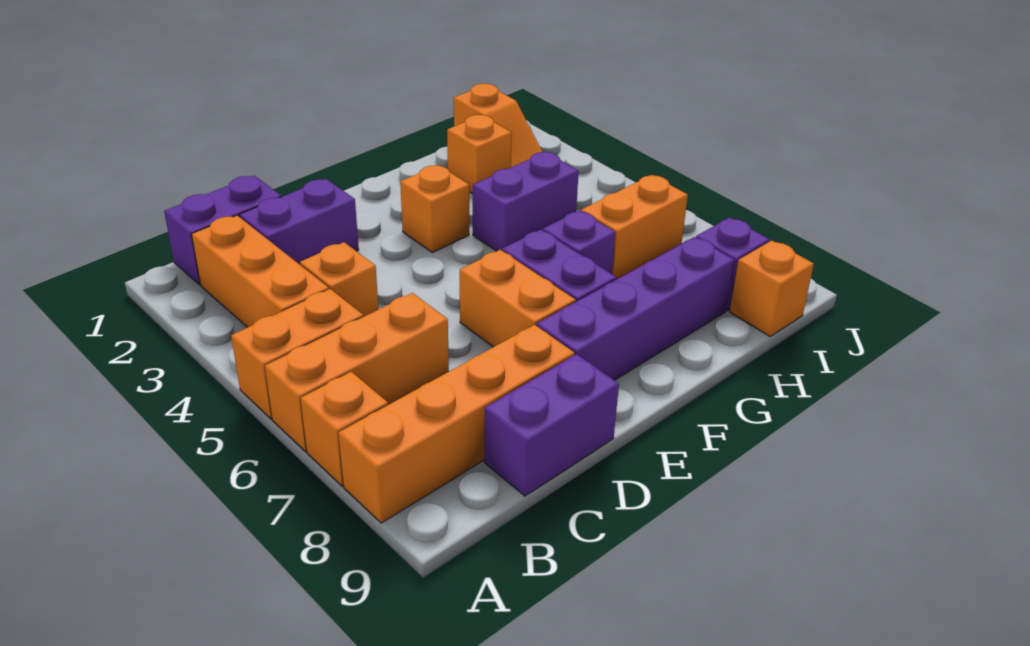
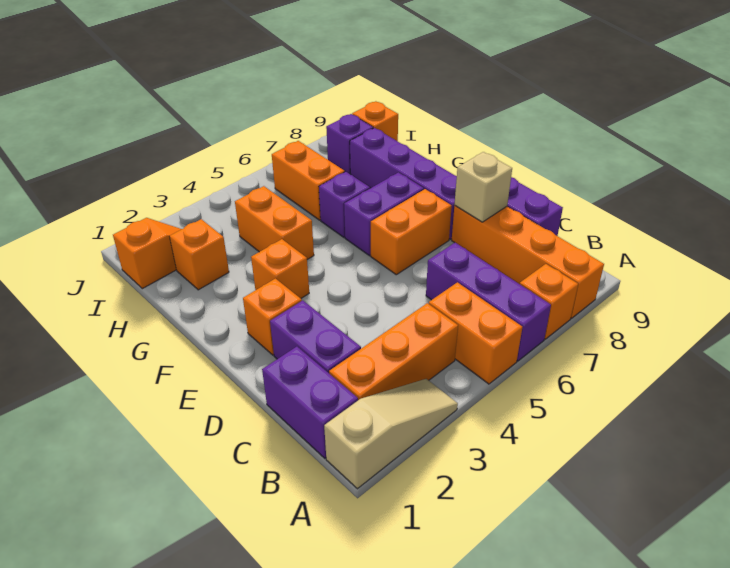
none -> tan slope A1:A3 level 1 top 1
orange brick A6:C6 level 1 -> purple brick A6:C6 level 1
orange brick C4 level 1 -> orange brick E2 level 1
none -> tan brick D8 level 2
purple brick G4:H4 level 1 -> orange brick G4:H4 level 1

